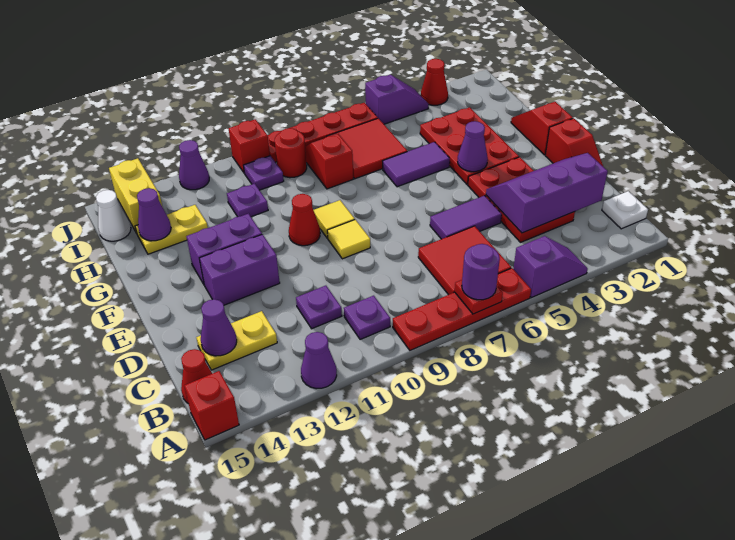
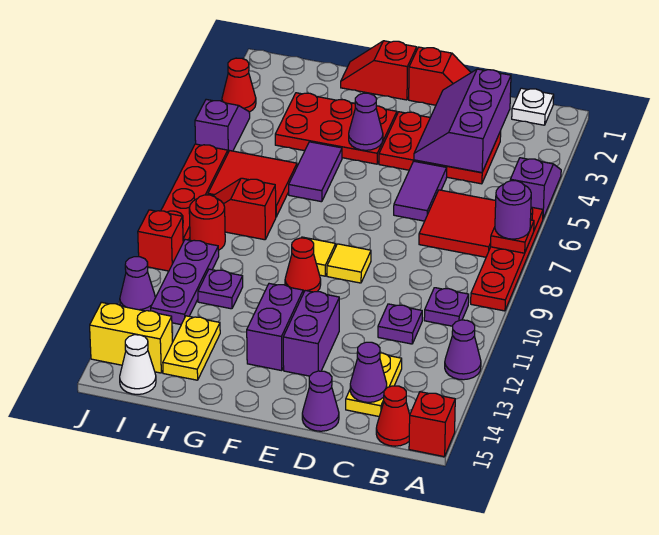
purple cone H14 level 2 -> purple cone D15 level 1
purple plate I10 level 1 -> purple plate I10:I12 level 1

